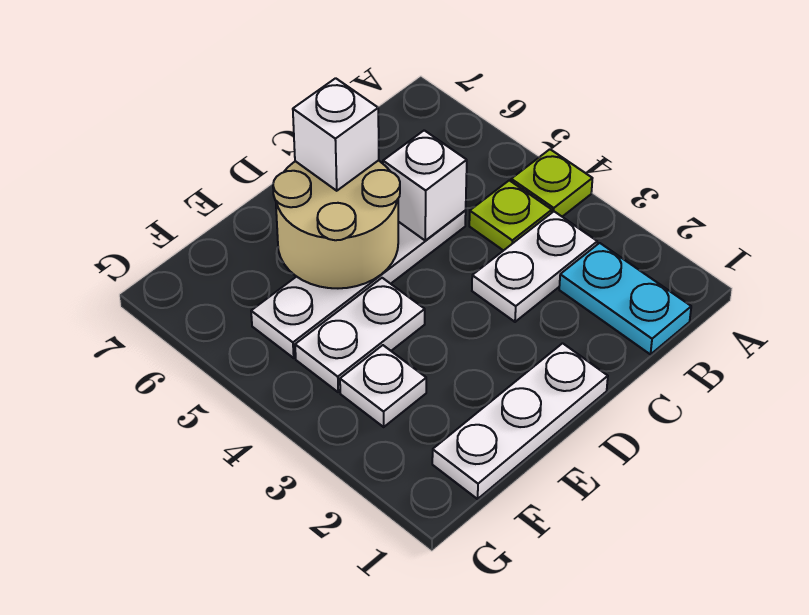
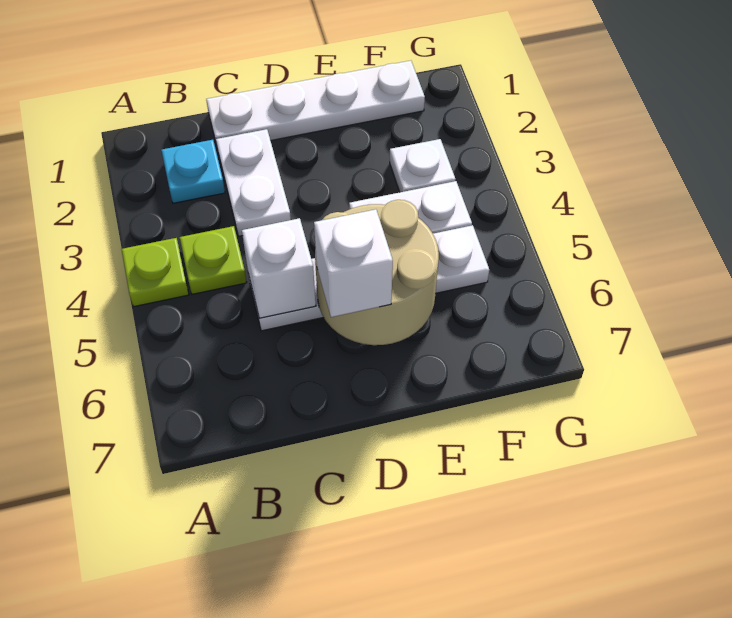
cyan plate B1:B2 level 1 -> cyan plate B2 level 1
white plate B3:C3 level 1 -> white plate C2:C3 level 1
white plate D1:F1 level 1 -> white plate C1:F1 level 1

